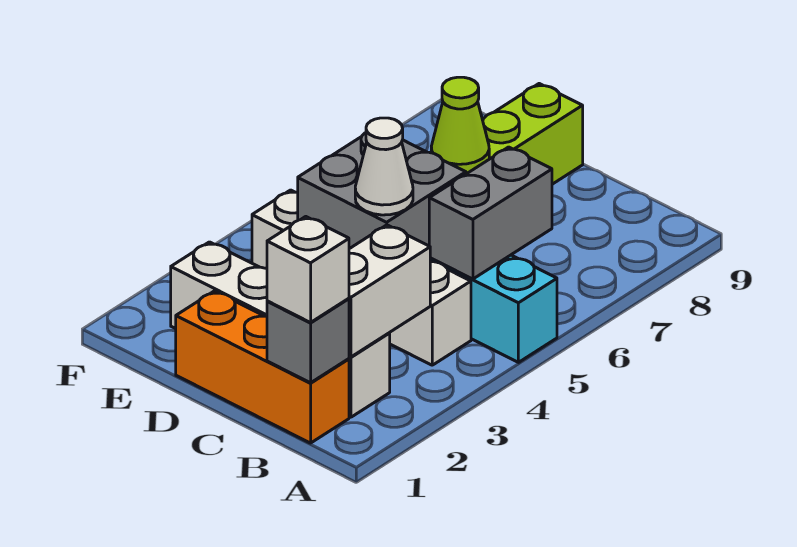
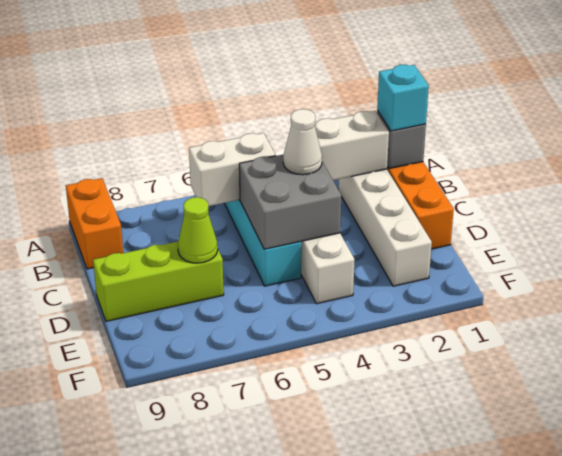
none -> orange brick A9:B9 level 1
white brick B1 level 3 -> cyan brick B1 level 3
grey brick B5:B6 level 2 -> white brick B5:B6 level 2

